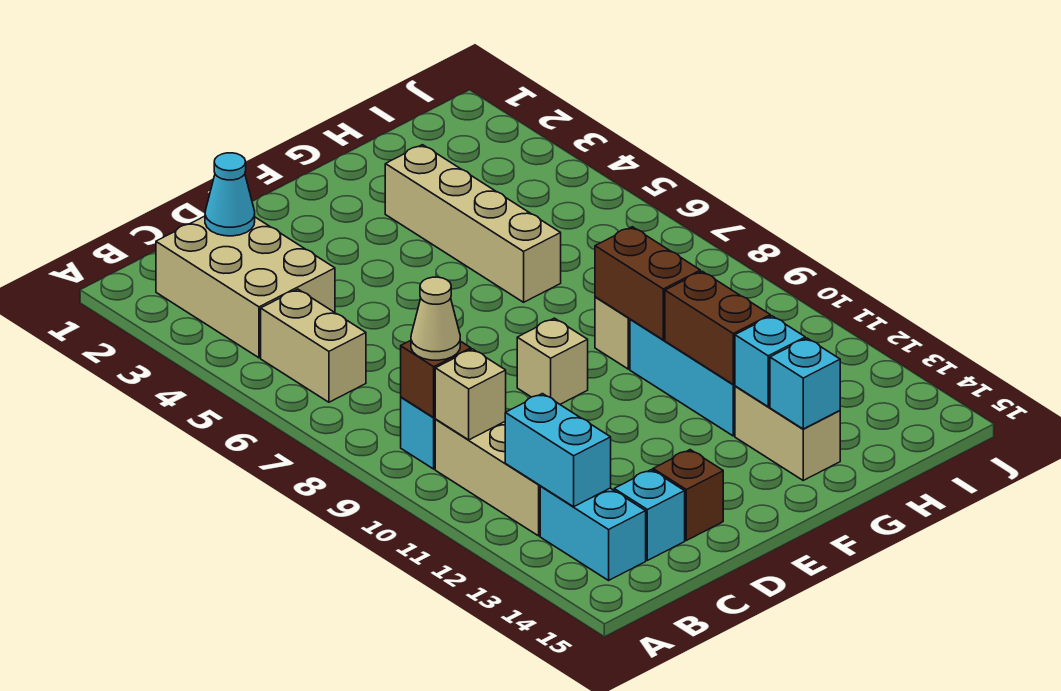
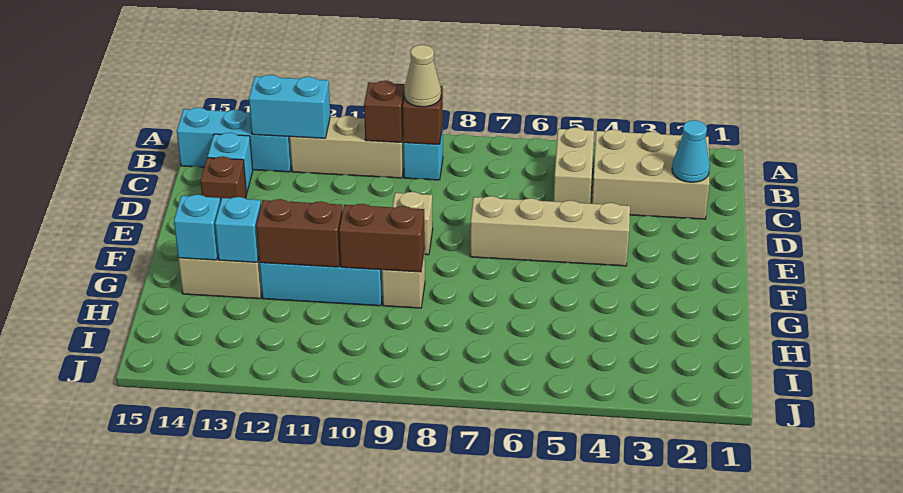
tan brick B5:B6 level 1 -> tan brick B5:C5 level 1
tan brick B10 level 2 -> brown brick B10 level 2
cyan brick B13:B14 level 1 -> cyan brick B13:B15 level 1
tan brick G3:G6 level 1 -> tan brick E4:E7 level 1

